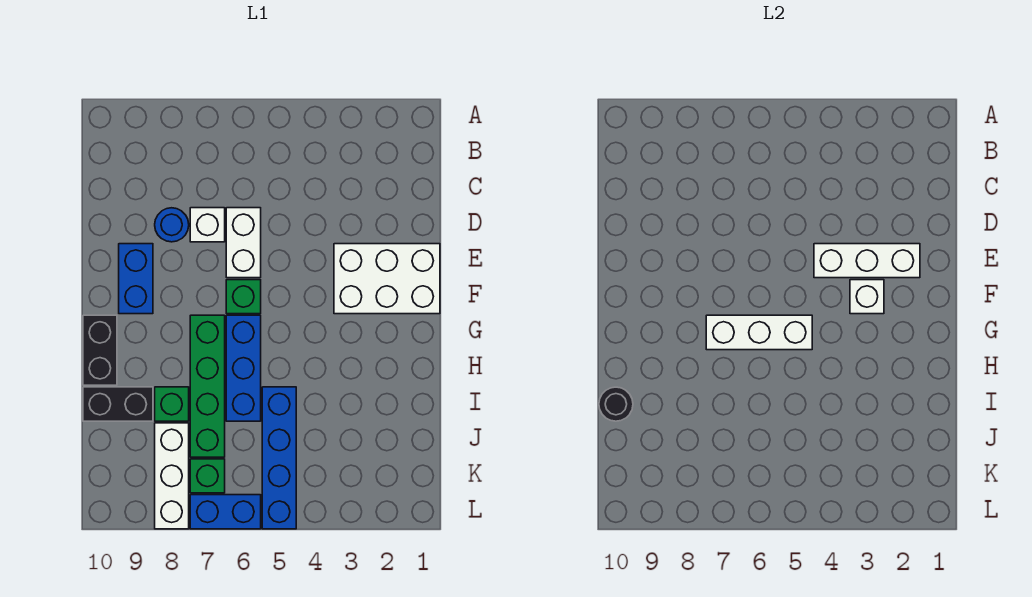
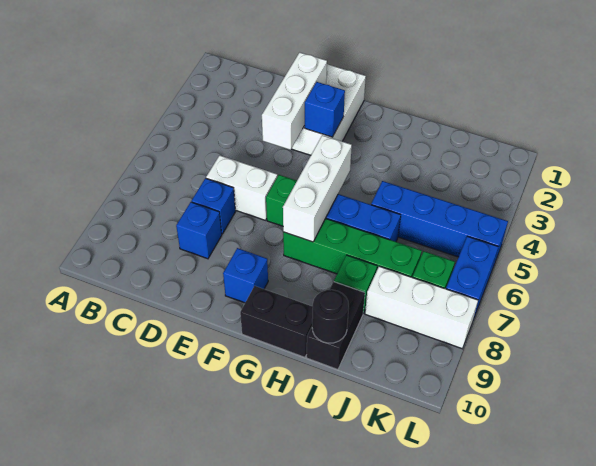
white brick D7 level 1 -> blue brick D7 level 1
blue round brick D8 level 1 -> blue brick D8 level 1
blue brick E9:F9 level 1 -> blue brick F9 level 1
white brick F3 level 2 -> blue brick F3 level 2

